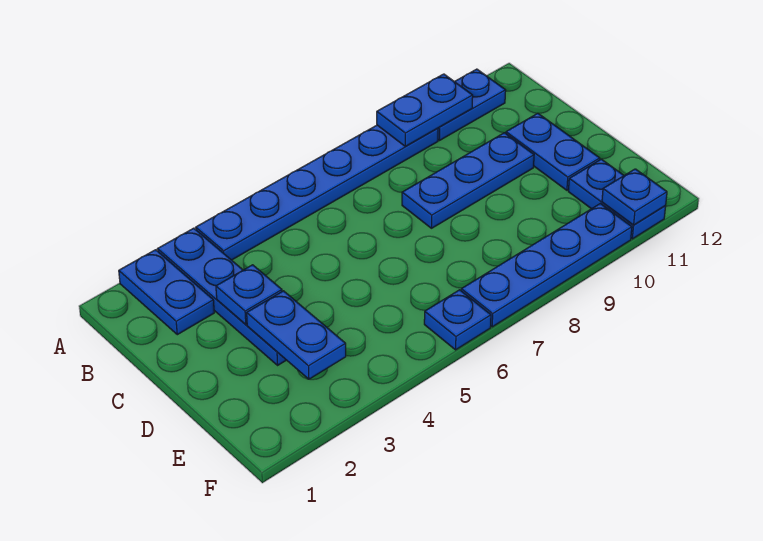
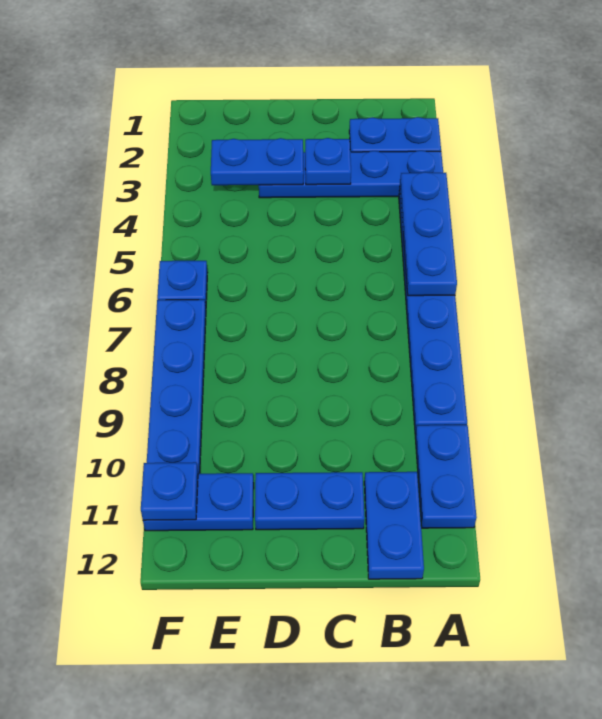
blue plate A9:A10 level 2 -> blue plate B11:B12 level 1
blue plate C8:C10 level 1 -> blue plate A4:A6 level 2

